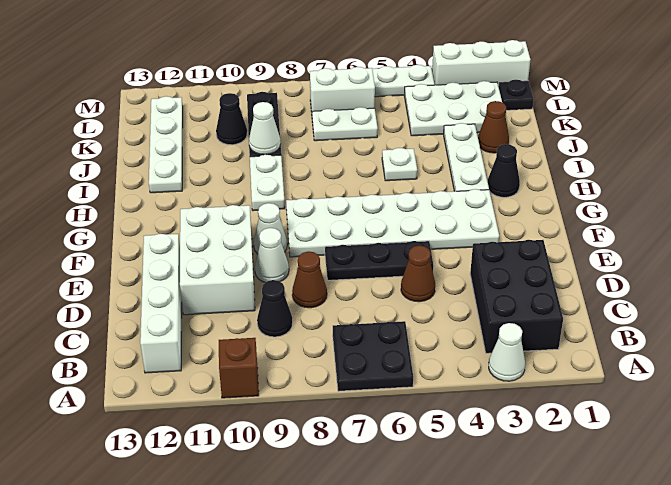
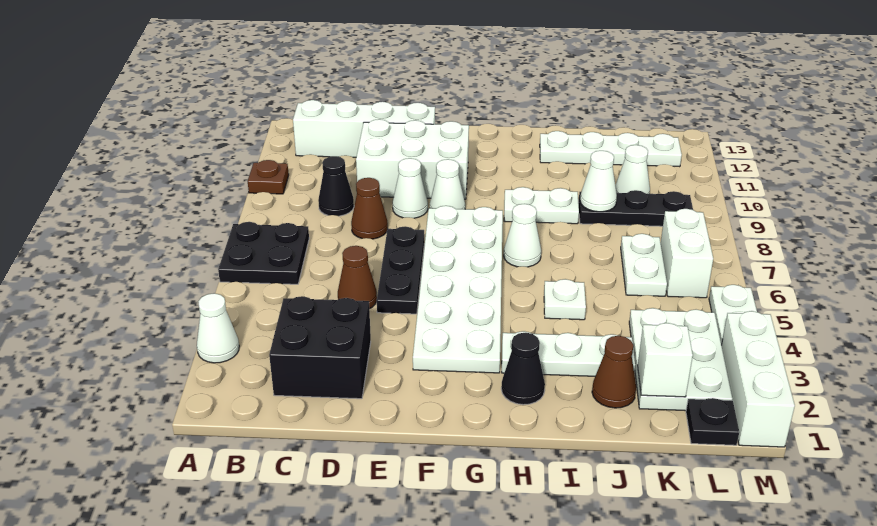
brown brick A10 level 1 -> brown plate A10 level 1
black brick B2:D3 level 1 -> black brick C2:D3 level 1
none -> white cone H7 level 1
none -> white brick K2 level 2
black cone K10 level 1 -> white cone K10 level 1

